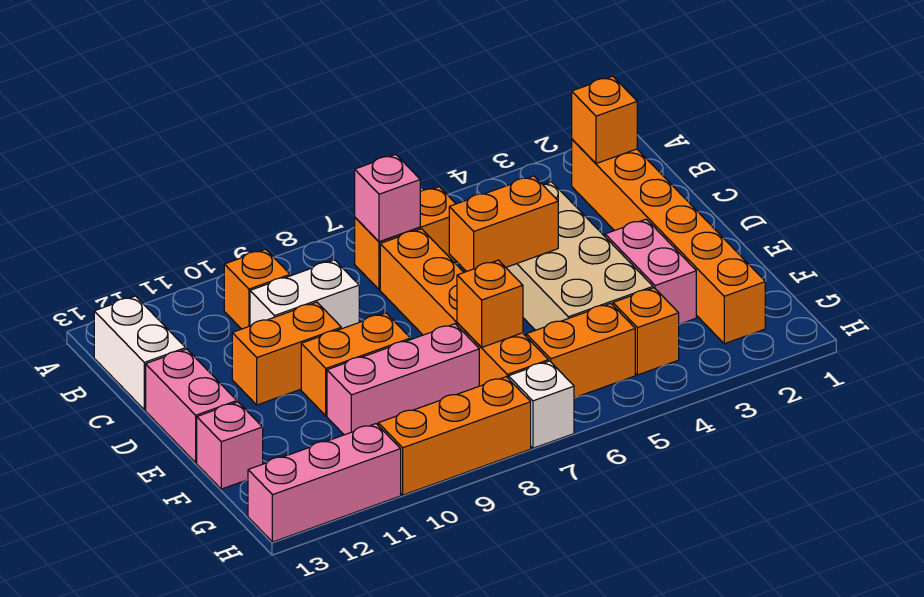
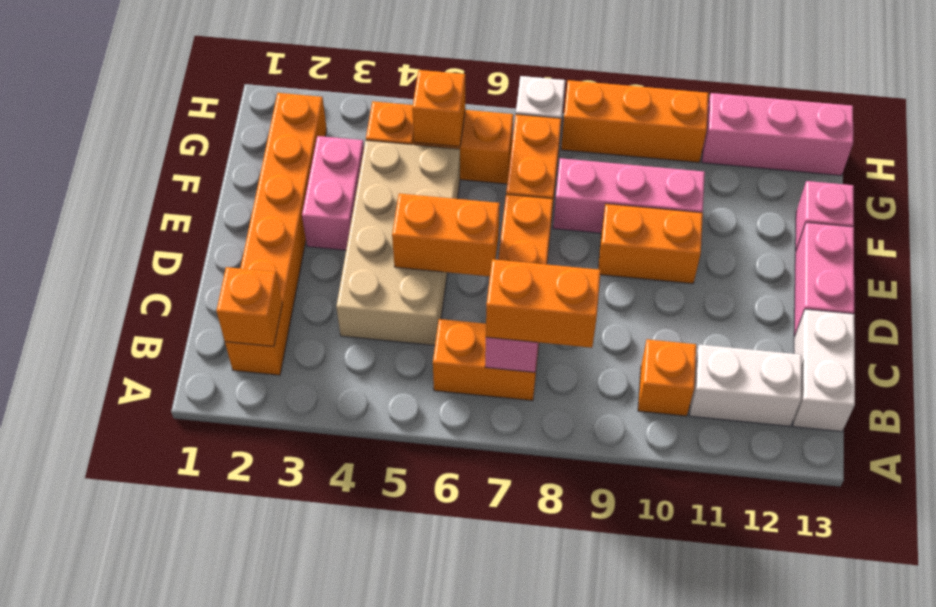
white brick C9:C10 level 1 -> white brick B11:B12 level 1
orange brick D10:D11 level 1 -> orange brick B7:B8 level 3
orange brick F7 level 2 -> orange brick G5 level 2

